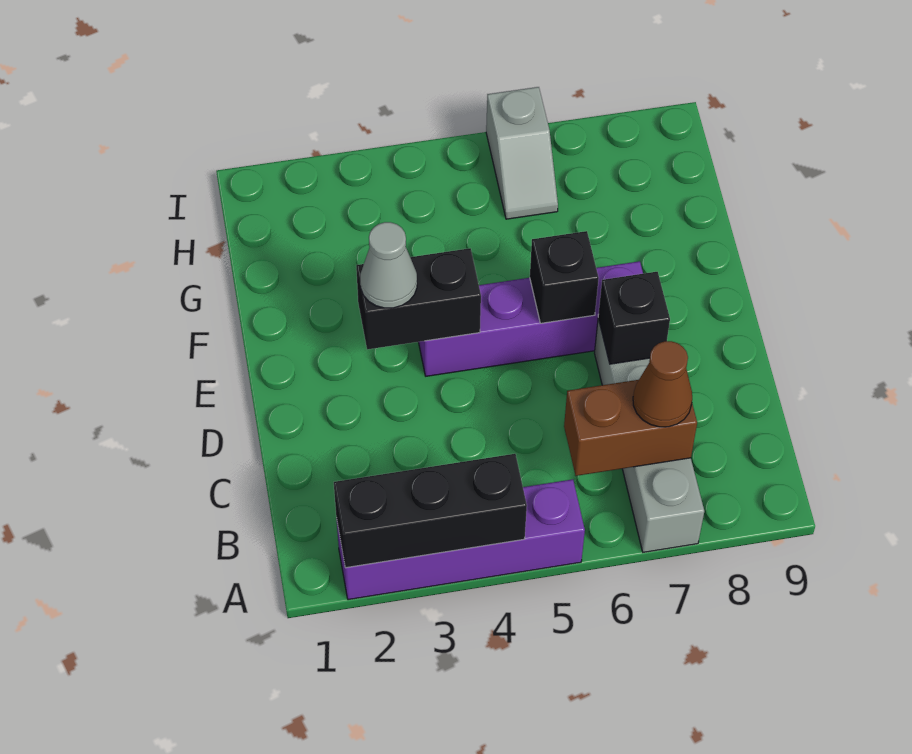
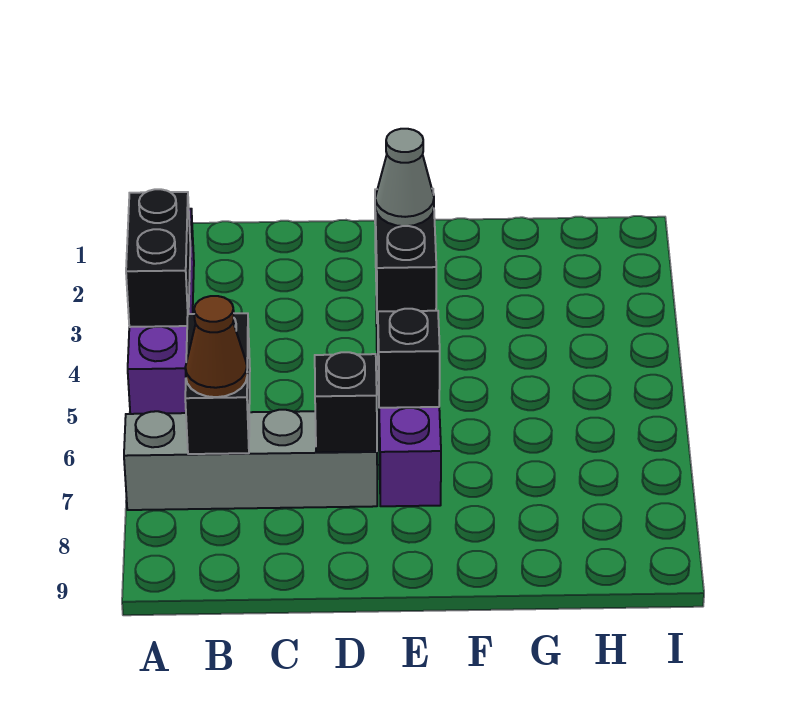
black brick A2:A4 level 2 -> black brick A3:A4 level 2
brown brick B6:B7 level 2 -> black brick B6:B7 level 2
grey slope H6:I6 level 1 top I -> none

